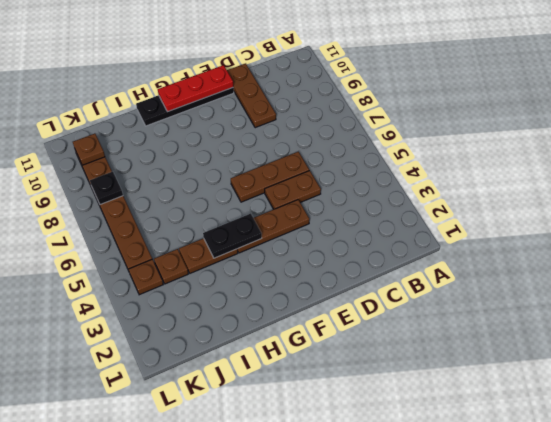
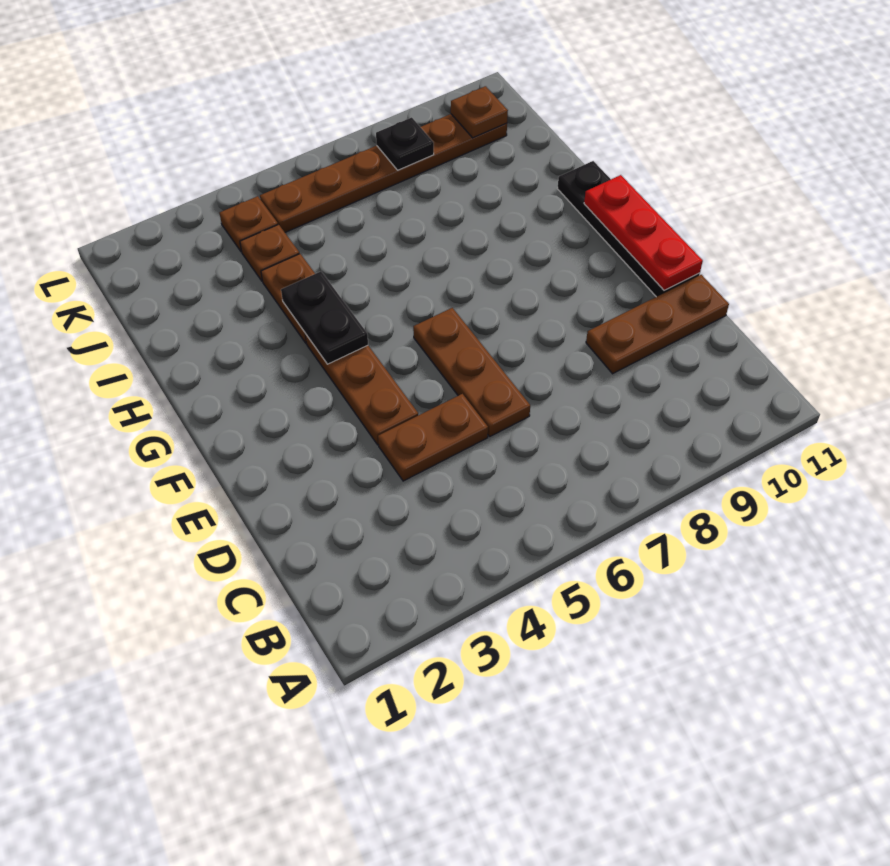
brown plate D5:E5 level 1 -> brown plate D4:D5 level 1

